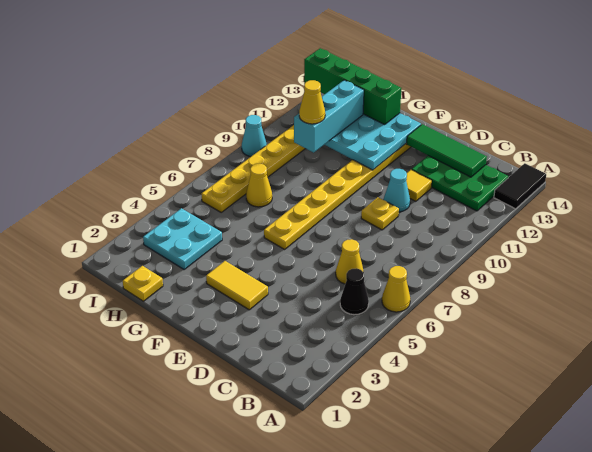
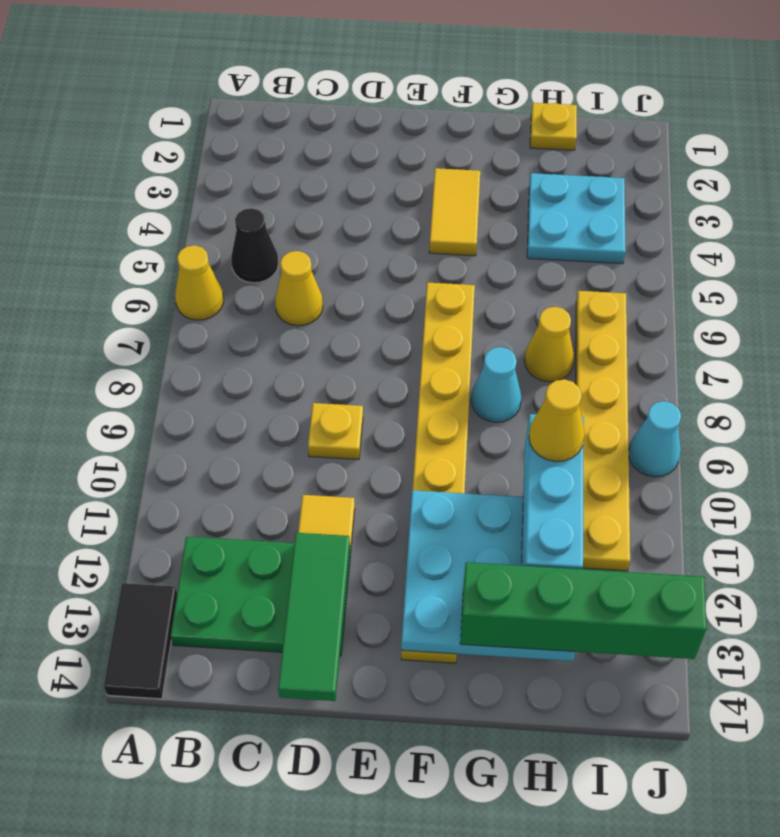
green tile C13:E13 level 2 -> green tile D12:D14 level 2
cyan cone D10 level 1 -> cyan cone G8 level 1
yellow tile E3:F3 level 1 -> yellow tile F3:F4 level 1

